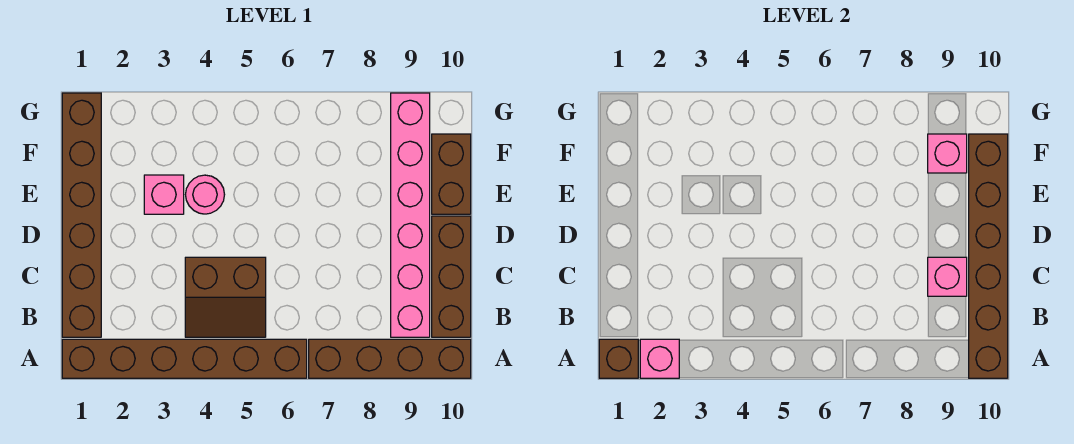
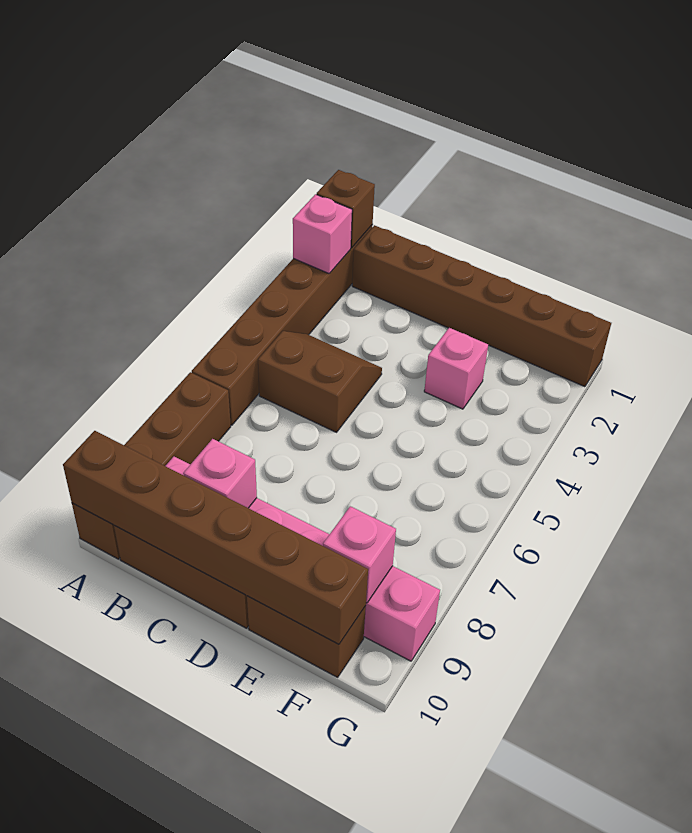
brown slope B4:C5 level 1 top C -> brown slope B4:C5 level 1 top 5
pink round brick E4 level 1 -> none

